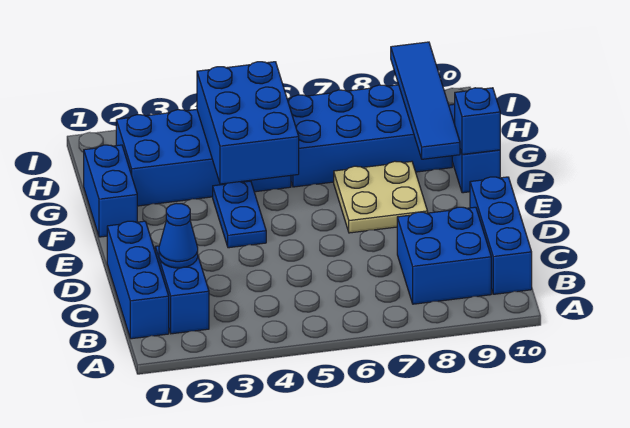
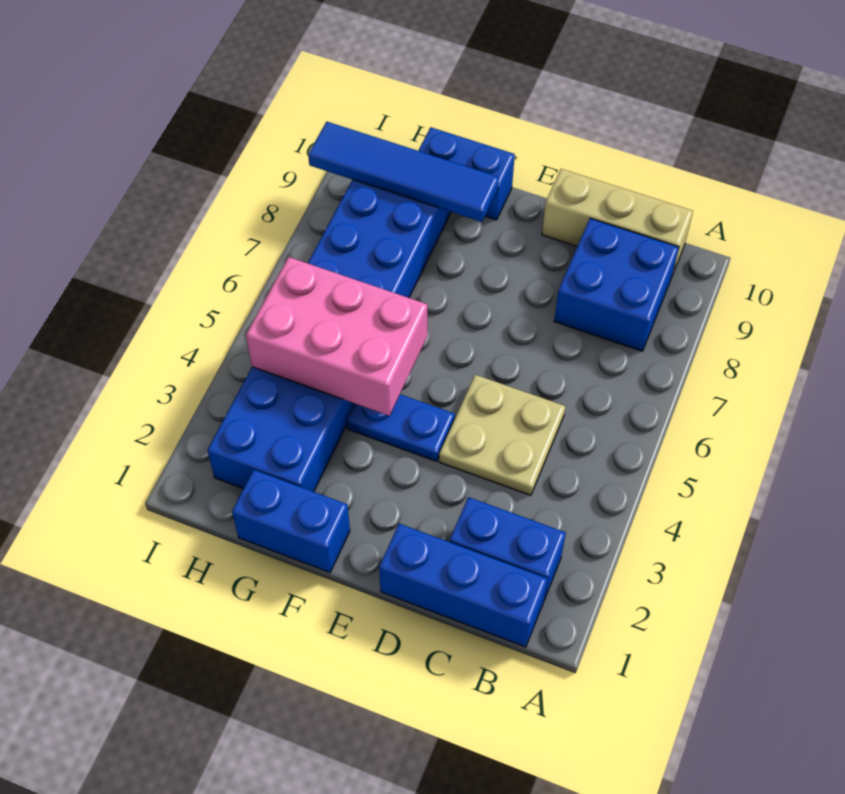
blue brick B10:D10 level 1 -> tan brick B10:D10 level 1
blue cone C2 level 2 -> none
tan plate E7:F8 level 1 -> tan plate C4:D5 level 1
blue brick F4:H5 level 2 -> pink brick F4:H5 level 2
blue brick F10 level 2 -> none

